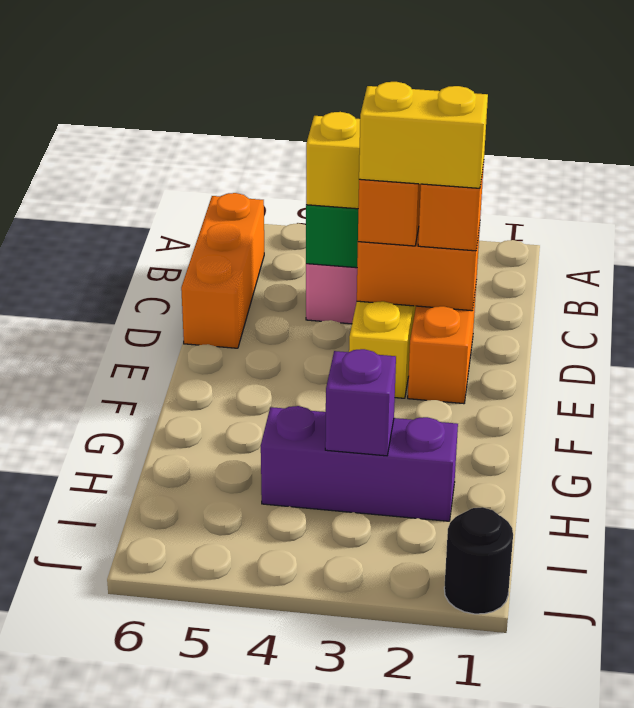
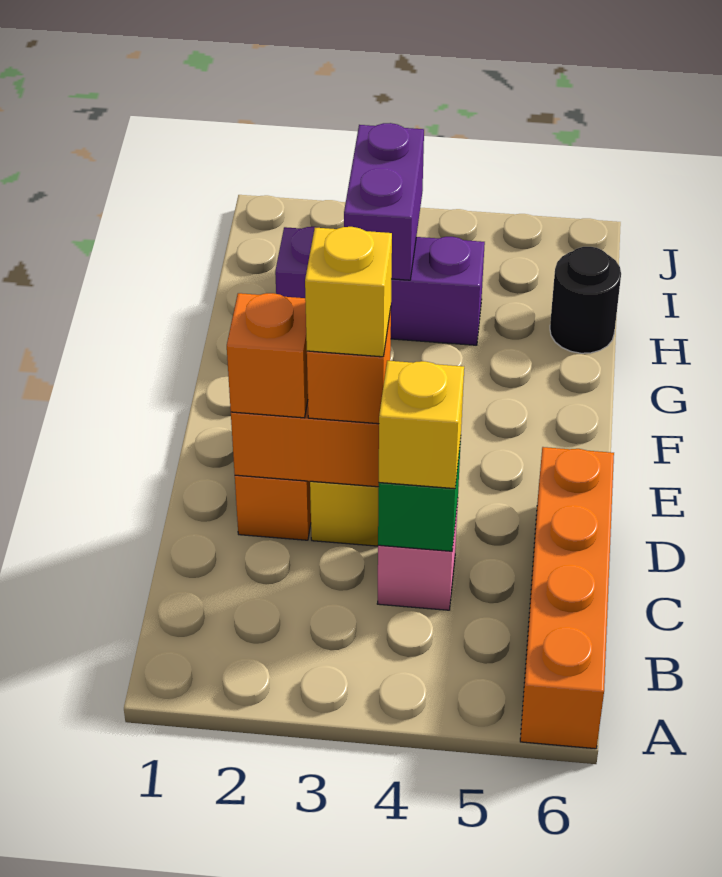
orange brick B6:D6 level 1 -> orange brick A6:D6 level 1
yellow brick D2:D3 level 4 -> yellow brick D3 level 4
purple brick H3 level 2 -> purple brick H3:I3 level 2
black round brick J1 level 1 -> black round brick H6 level 1

